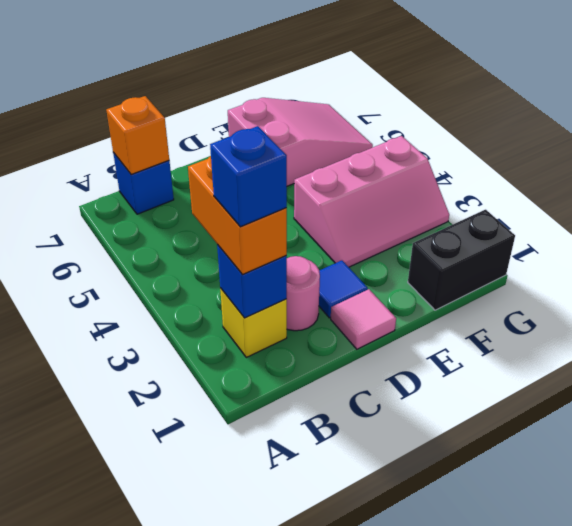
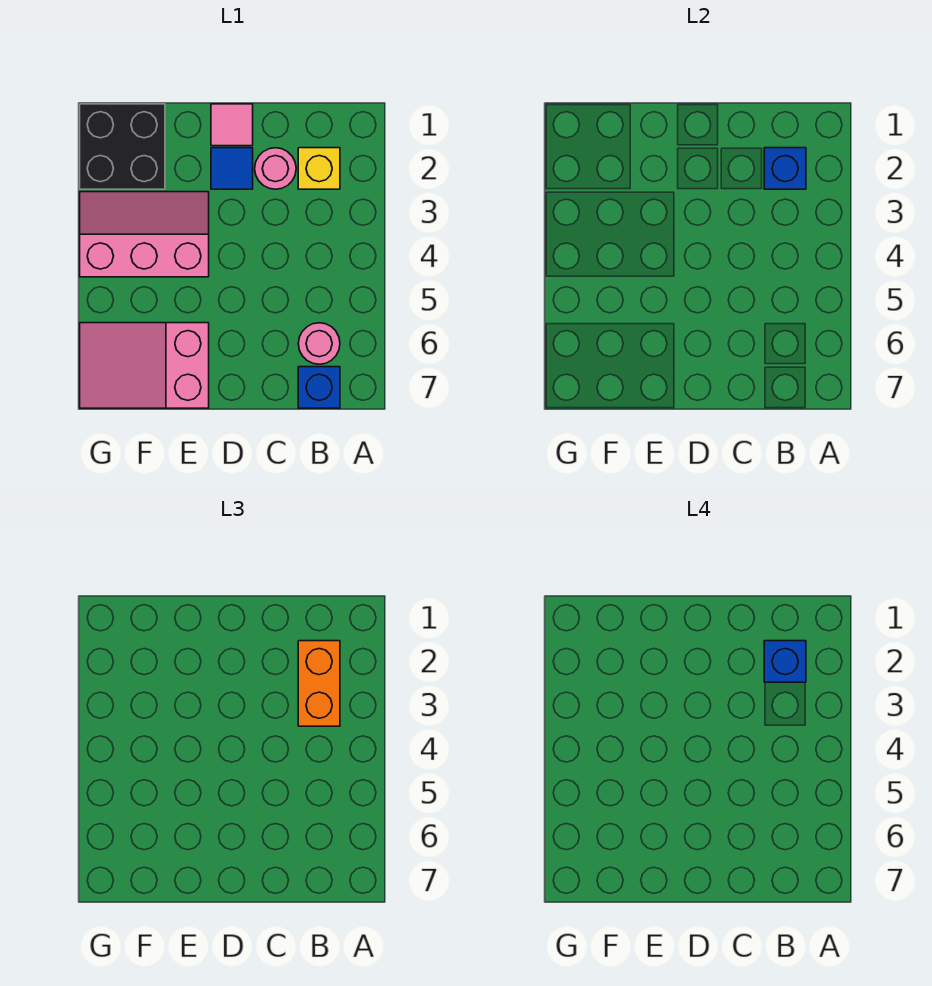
none -> pink round brick B6 level 1
orange brick B7 level 2 -> none
black brick F1:G1 level 1 -> black brick F1:G2 level 1

